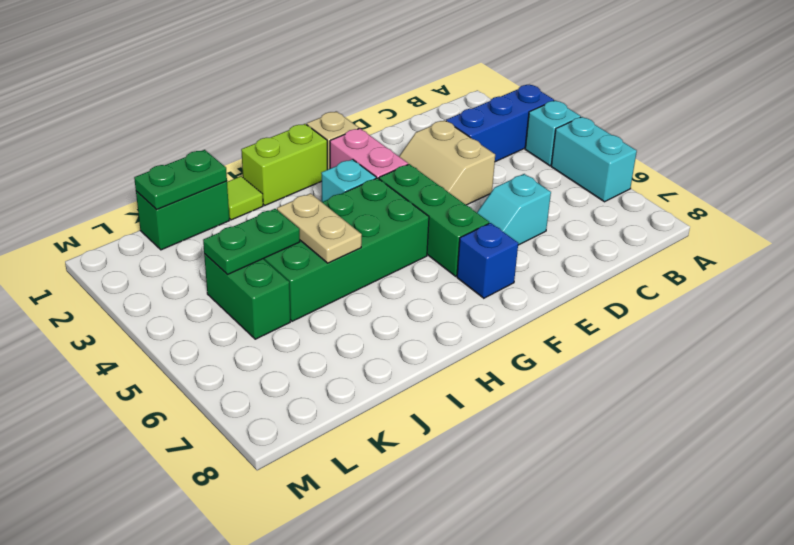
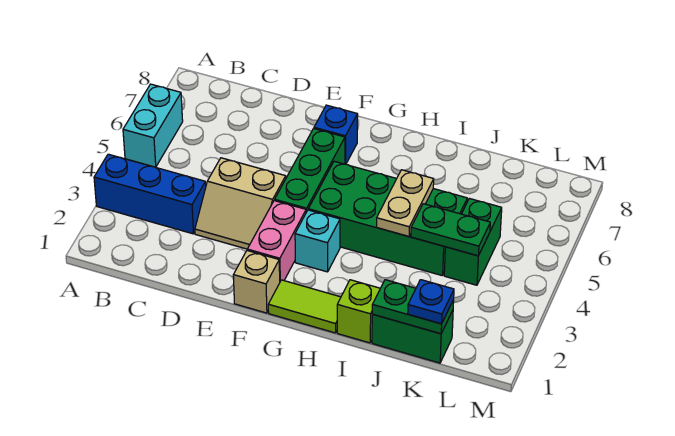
cyan brick A4 level 1 -> none
tan slope D3:E4 level 1 top D -> tan slope D3:E4 level 1 top 4
cyan slope D6:E6 level 1 top D -> none
lime brick G1:H1 level 1 -> lime tile G1:H1 level 1
lime tile I1 level 1 -> lime brick I1 level 1
none -> blue plate K1 level 3

